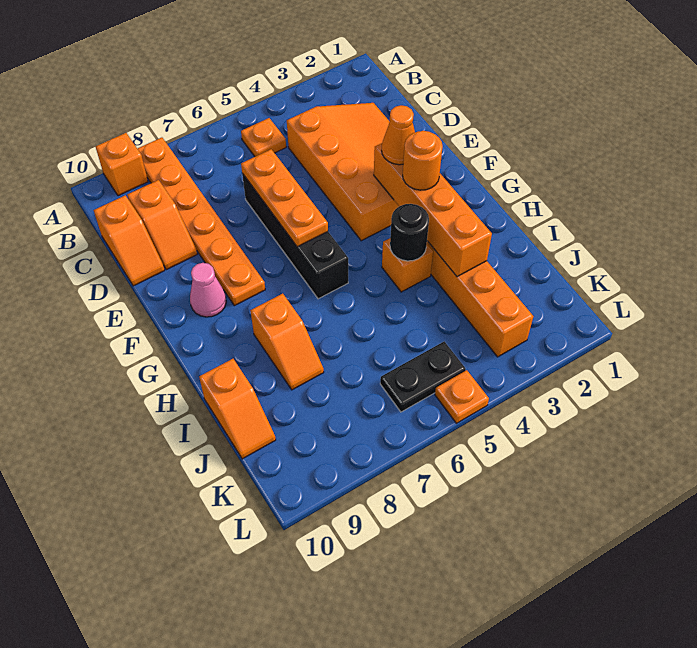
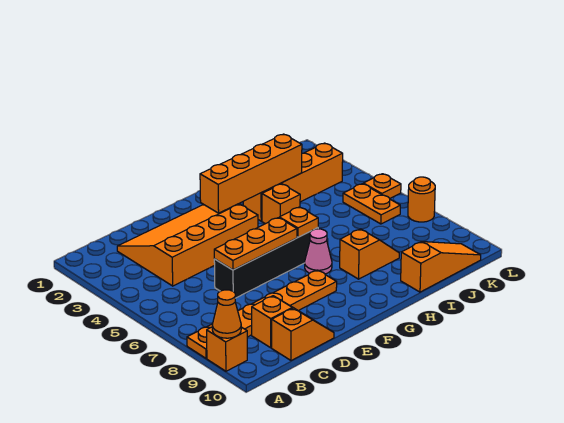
orange plate B5 level 1 -> orange plate G6 level 2
orange cone F3 level 3 -> orange cone A9 level 2
pink cone F9 level 1 -> pink cone G7 level 1
orange round brick G3 level 3 -> orange round brick L7 level 1
black round brick H4 level 2 -> none
orange slope I10:J10 level 1 top I -> orange slope I10:K10 level 1 top I
black plate K5:K6 level 1 -> orange plate K5:K6 level 1

